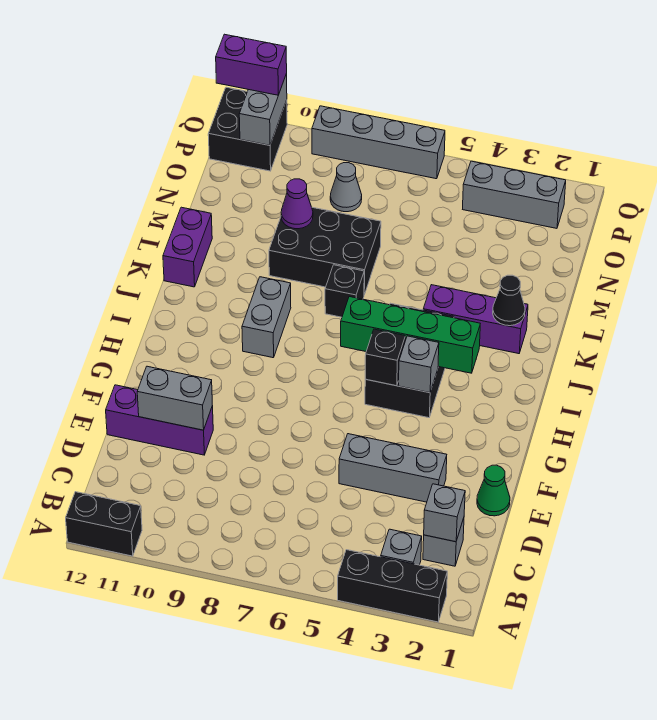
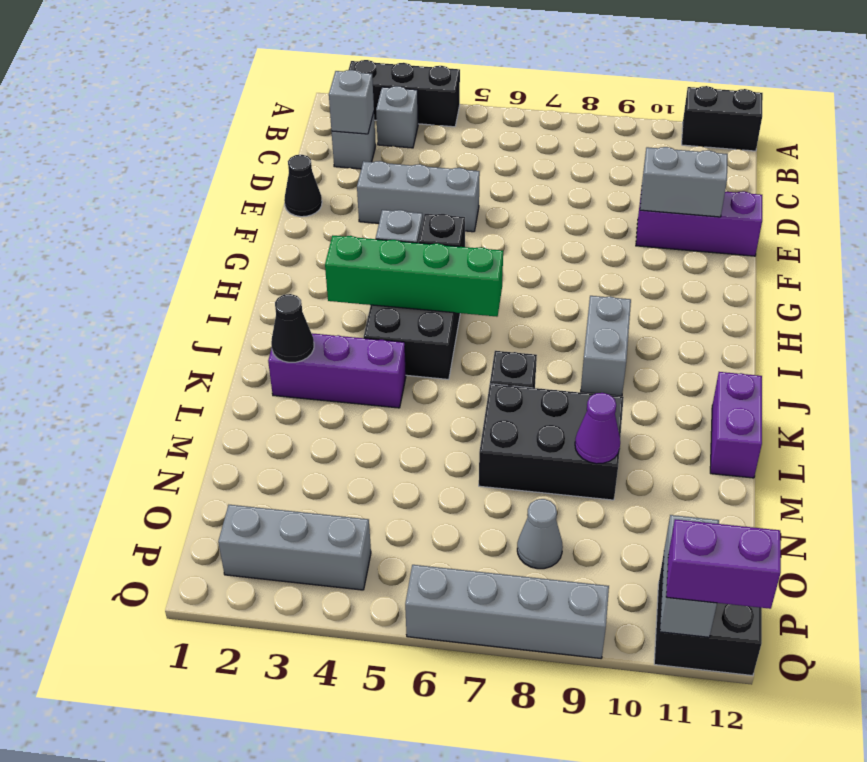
green cone E1 level 1 -> black cone E1 level 1

